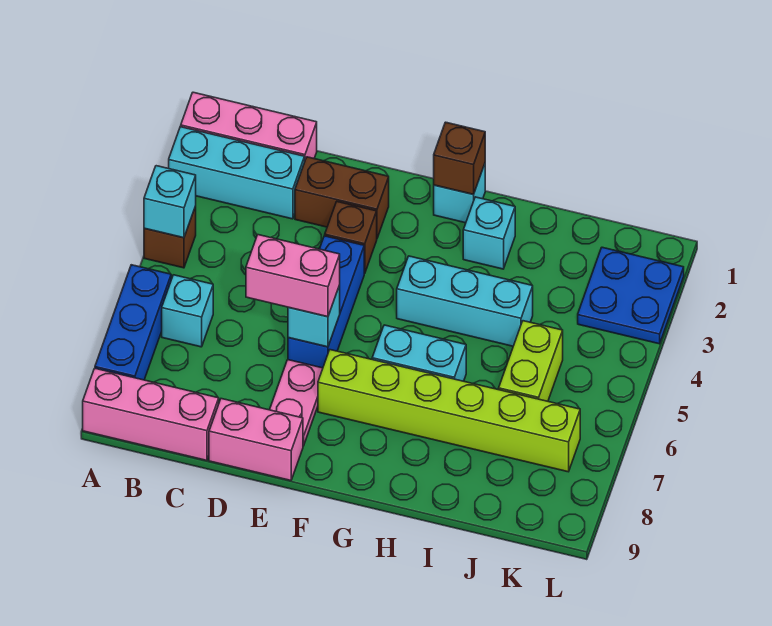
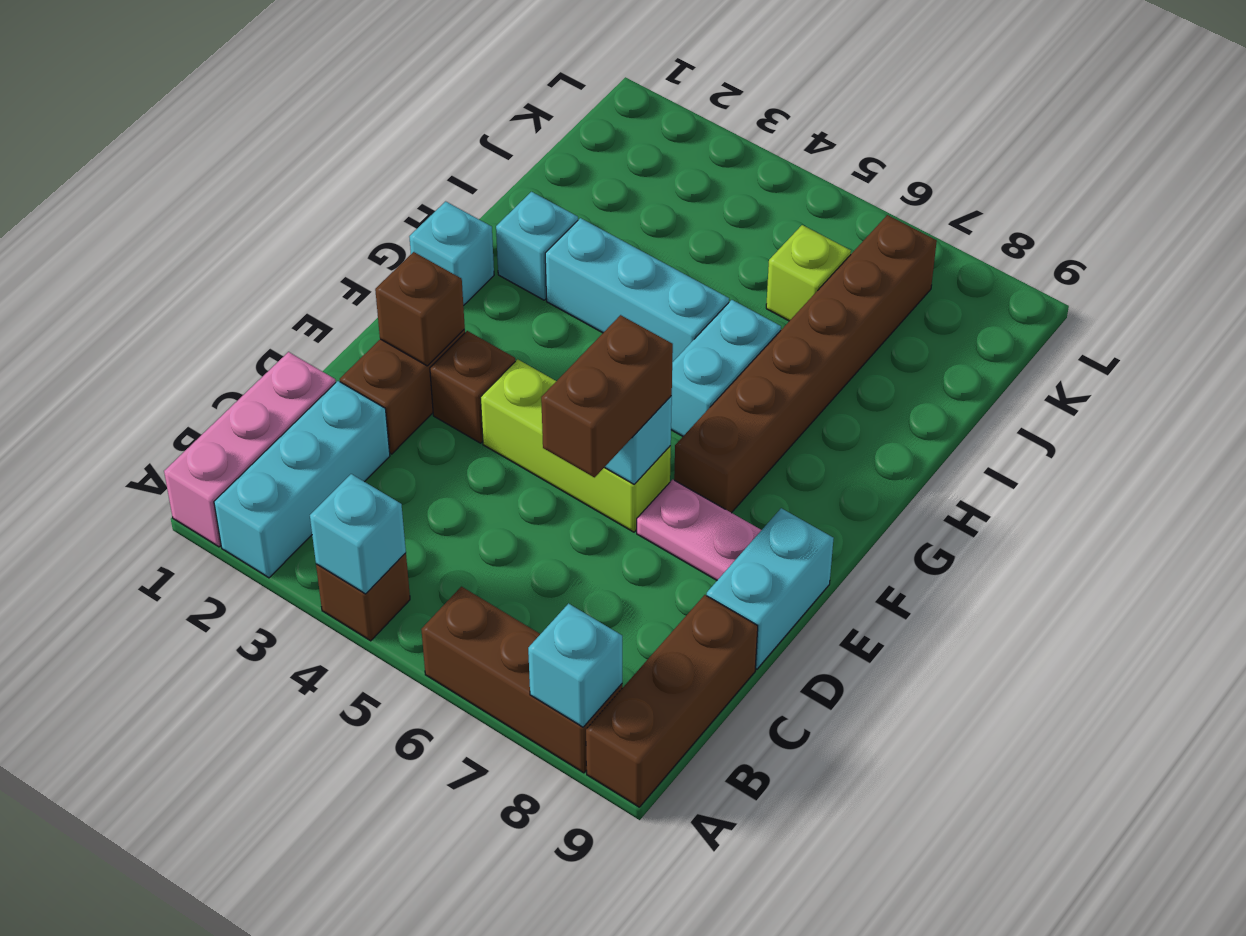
blue brick A6:A8 level 1 -> brown brick A6:A8 level 1
pink brick A9:C9 level 1 -> brown brick A9:C9 level 1
cyan brick B6 level 1 -> cyan brick A8 level 2
pink brick D6:E6 level 3 -> brown brick D6:E6 level 3
pink brick D9:E9 level 1 -> cyan brick D9:E9 level 1
blue brick E4:E6 level 1 -> lime brick E4:E6 level 1
lime brick F7:K7 level 1 -> brown brick F7:K7 level 1
brown brick G1 level 2 -> brown brick E2 level 2
cyan brick G4:I4 level 1 -> cyan brick H3:H5 level 1
lime brick J5:J6 level 1 -> lime brick J6 level 1
blue plate K2:L3 level 1 -> none

